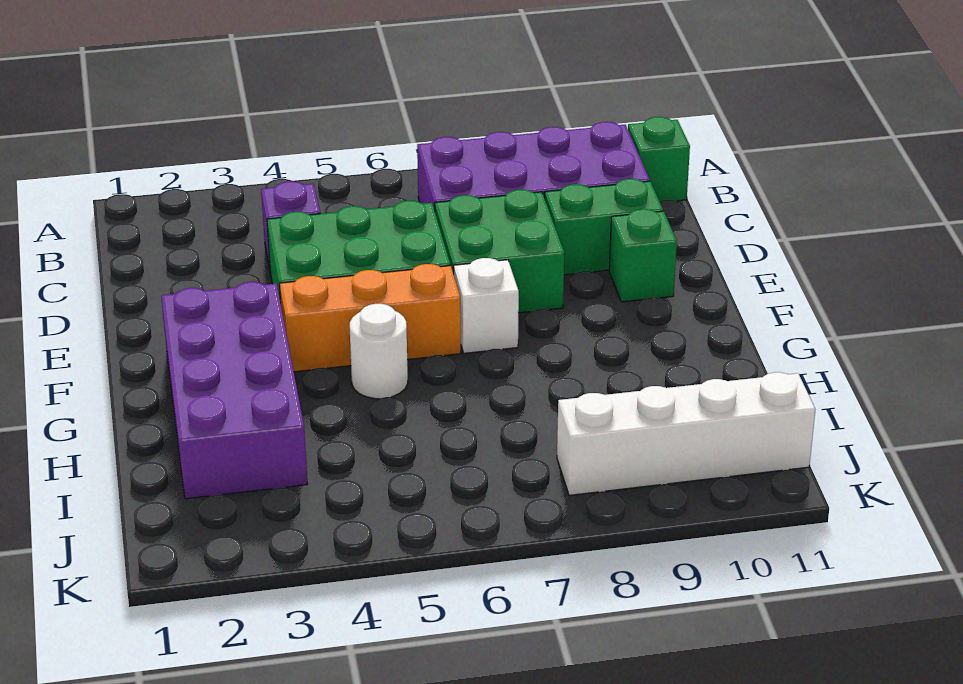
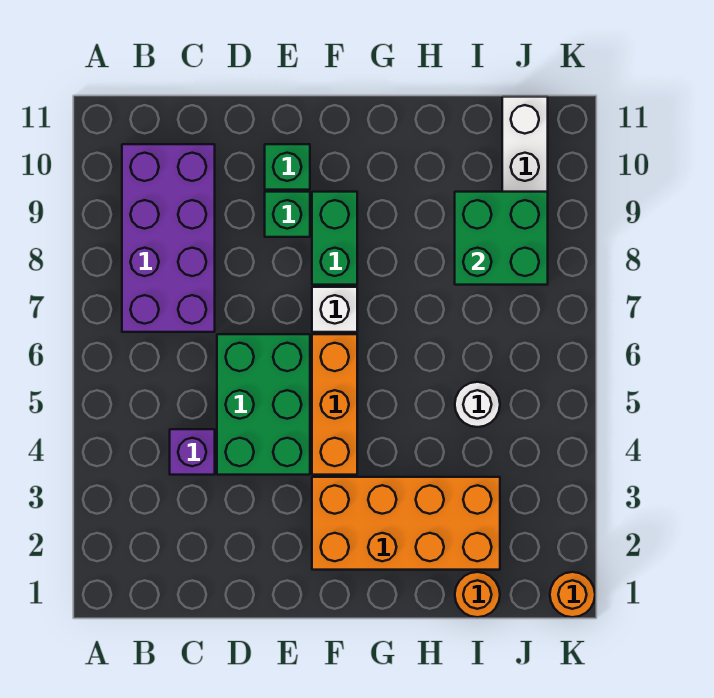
green brick B11 level 1 -> green brick E9 level 1
green brick D7:E8 level 1 -> green brick I8:J9 level 2
green brick D9:D10 level 1 -> green brick F8:F9 level 1
purple brick F2:I3 level 1 -> orange brick F2:I3 level 1
white round brick G5 level 1 -> white round brick I5 level 1
none -> orange round brick I1 level 1
none -> orange round brick K1 level 1

